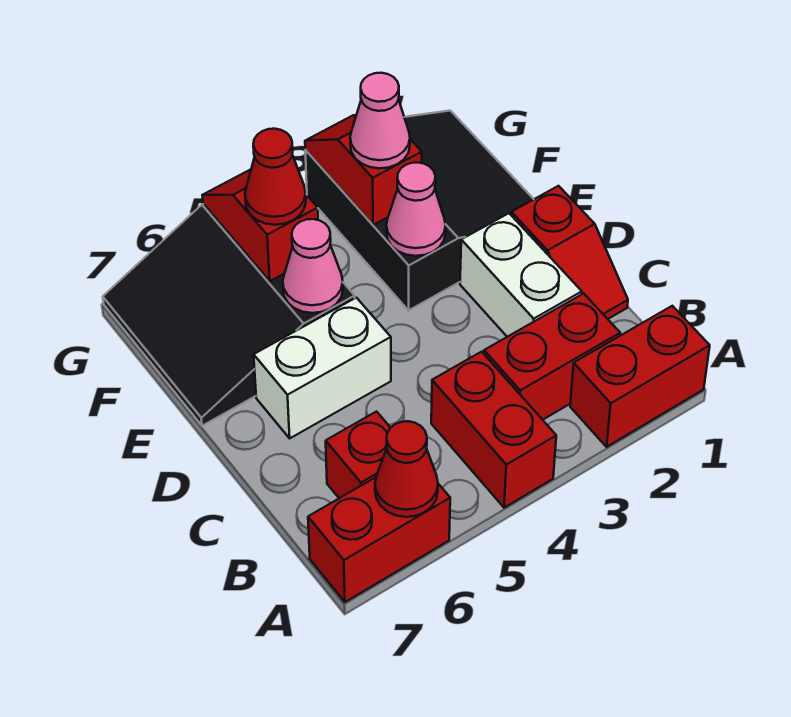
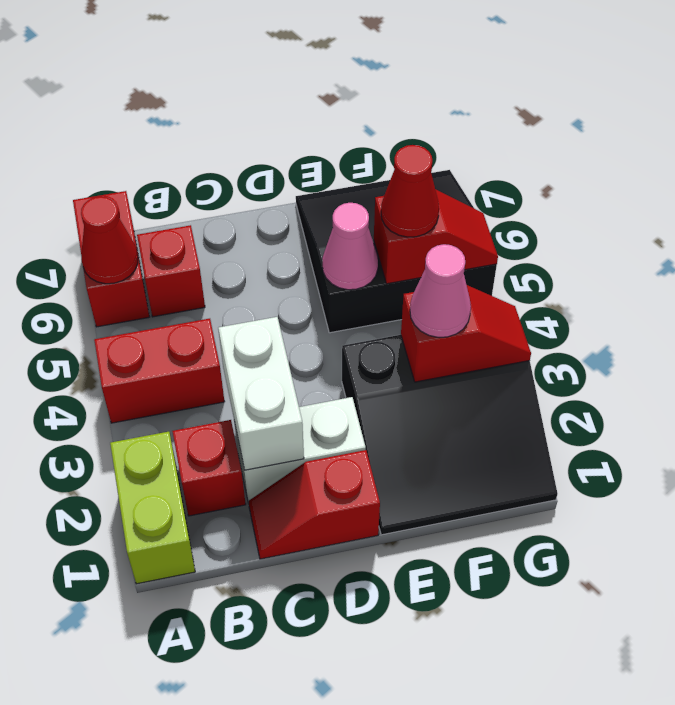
red brick A1:A2 level 1 -> lime brick A1:A2 level 1
red brick B2:B3 level 1 -> red brick B2 level 1
white brick D5:D6 level 1 -> white brick C2:C3 level 2
pink cone E3 level 2 -> none

